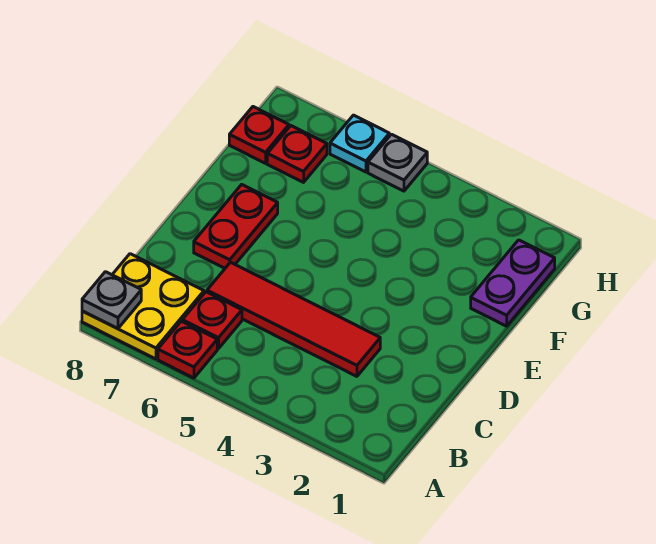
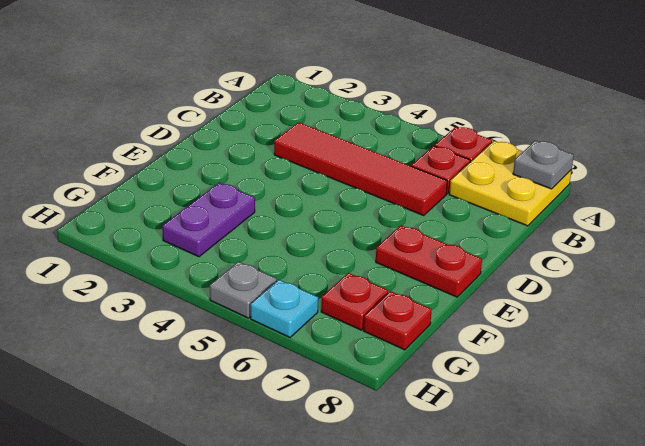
red plate D7:E7 level 1 -> red plate E7:E8 level 1
purple plate F1:G1 level 1 -> purple plate F3:G3 level 1

